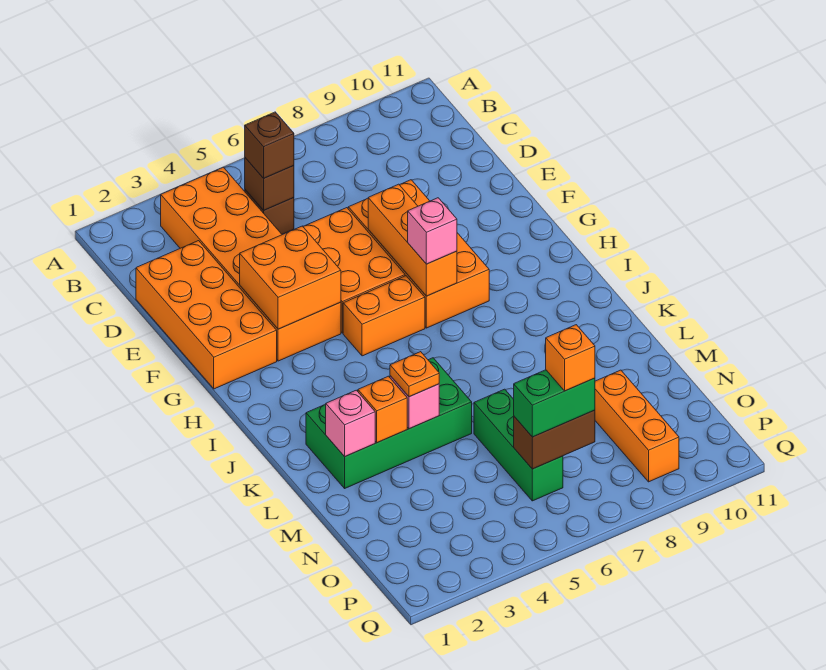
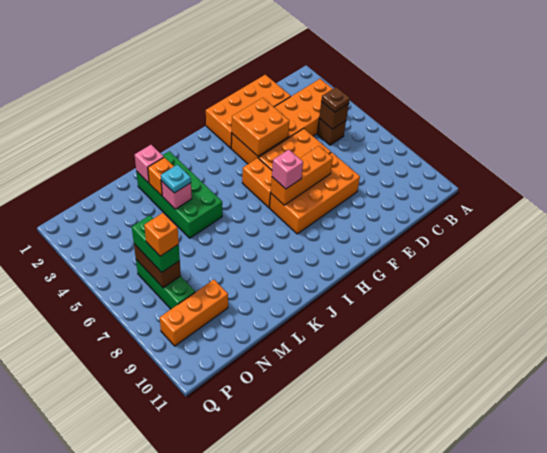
brown brick C5 level 3 -> brown plate C5 level 3
orange plate L4 level 3 -> cyan plate L4 level 3
green brick M6:O6 level 1 -> green brick O6:O8 level 1

